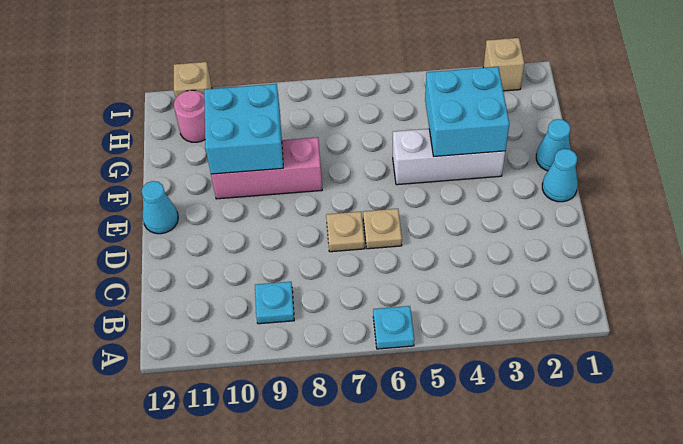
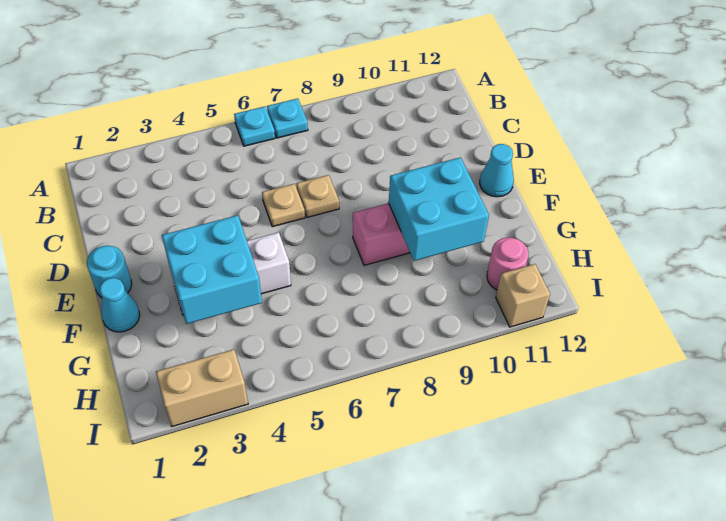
cyan plate B9 level 1 -> cyan plate A7 level 1
cyan cone E1 level 1 -> cyan round brick E1 level 1
tan brick I2 level 1 -> tan brick I2:I3 level 1

